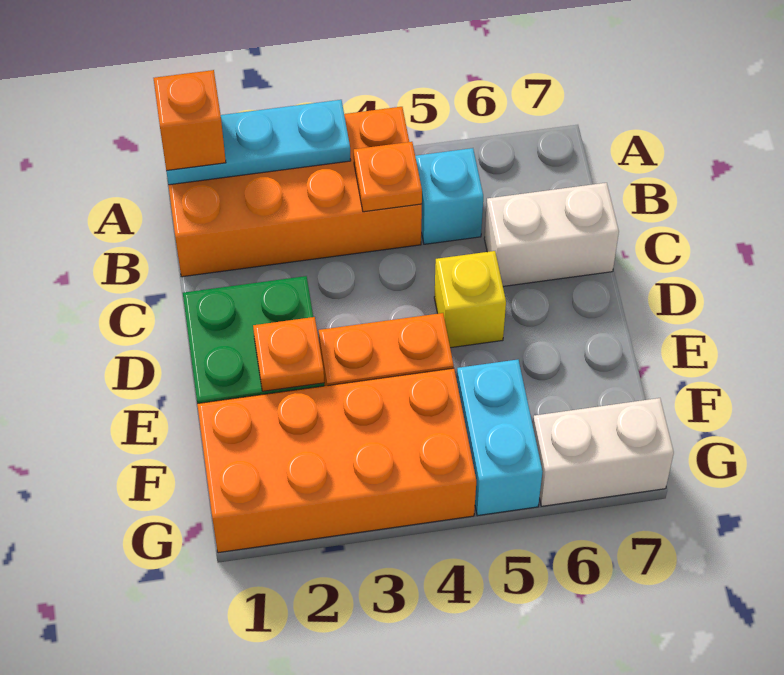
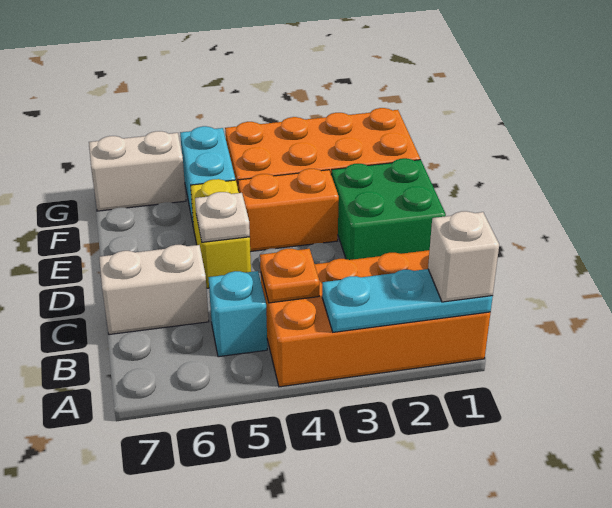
orange brick A1 level 3 -> white brick A1 level 3
yellow brick D5 level 1 -> yellow brick D5:E5 level 1
none -> white plate D5 level 2
orange plate E2 level 2 -> none

